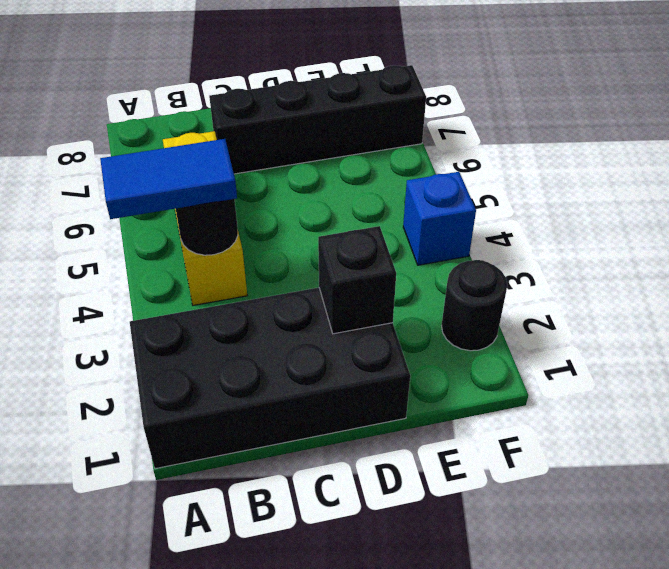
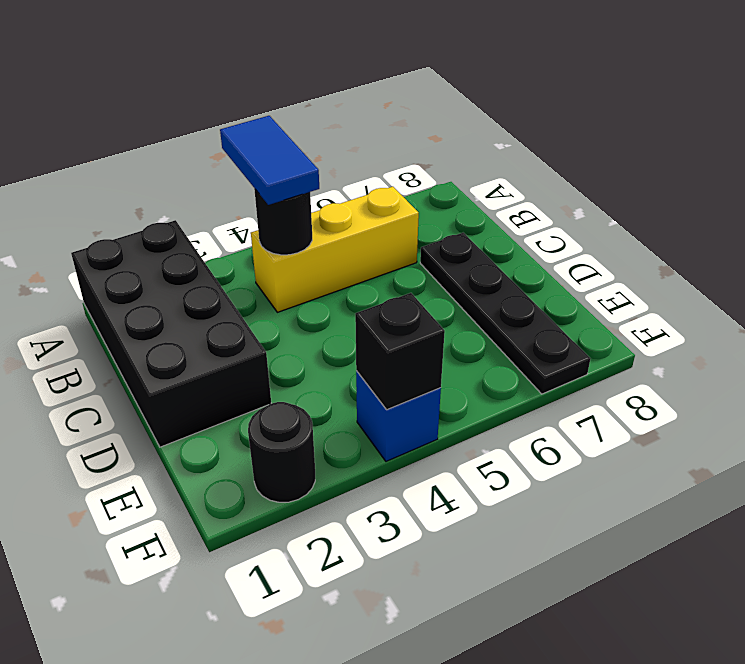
black brick C7:F7 level 1 -> black plate C7:F7 level 1
black brick D2 level 2 -> black brick F4 level 2

